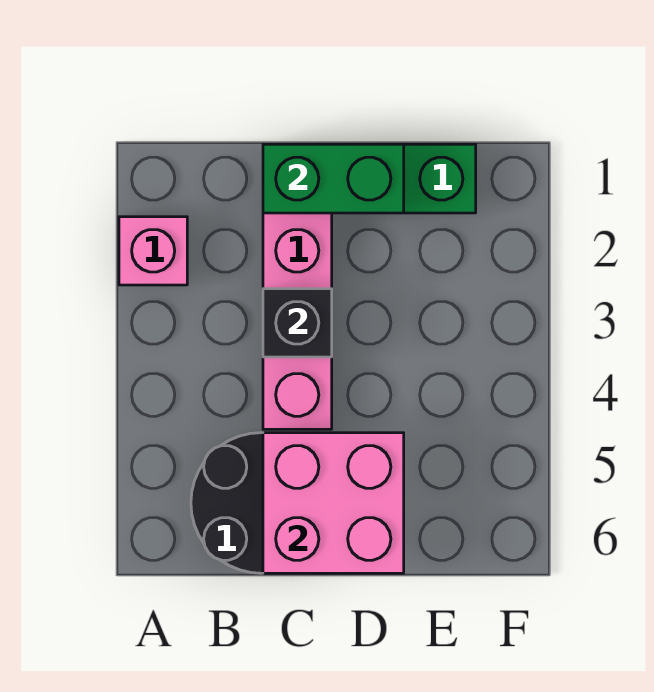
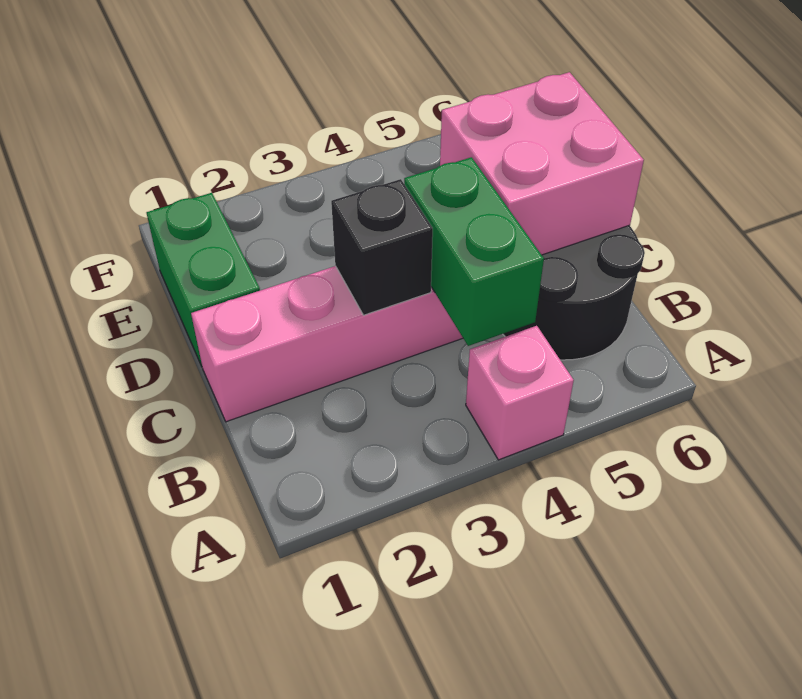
pink brick A2 level 1 -> pink brick A4 level 1
green brick C1:D1 level 2 -> green brick B4:C4 level 2

